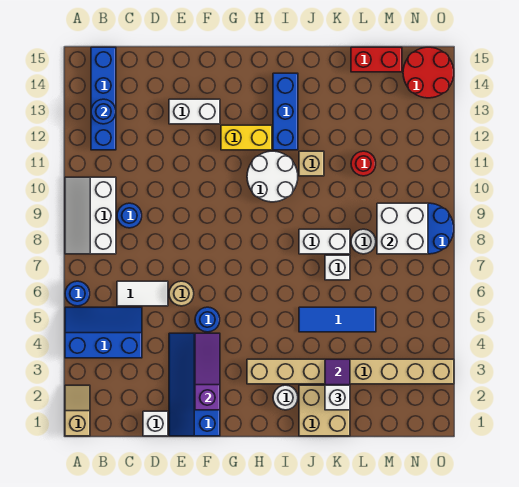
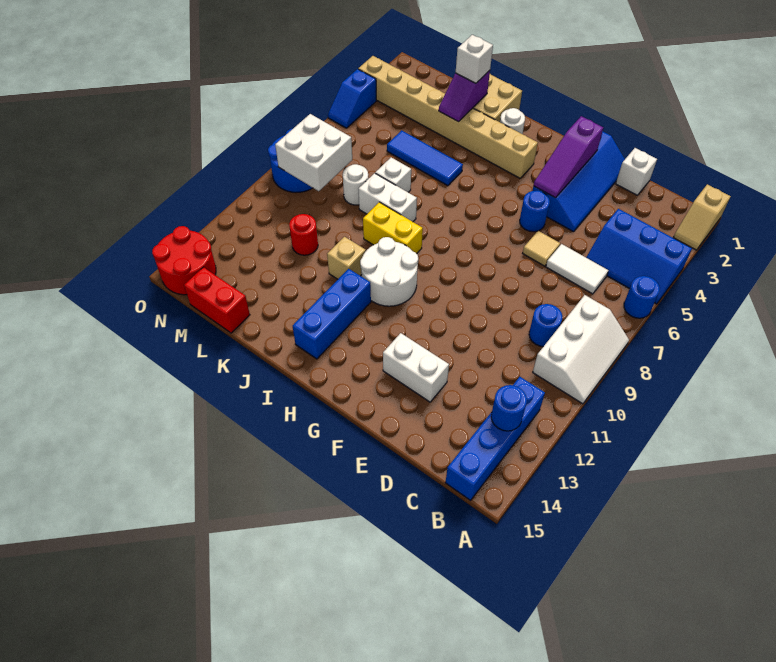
tan round brick E6 level 1 -> tan tile E6 level 1
yellow brick G12:H12 level 1 -> yellow brick I9:J9 level 1
none -> blue slope O4:O5 level 1 top 4

